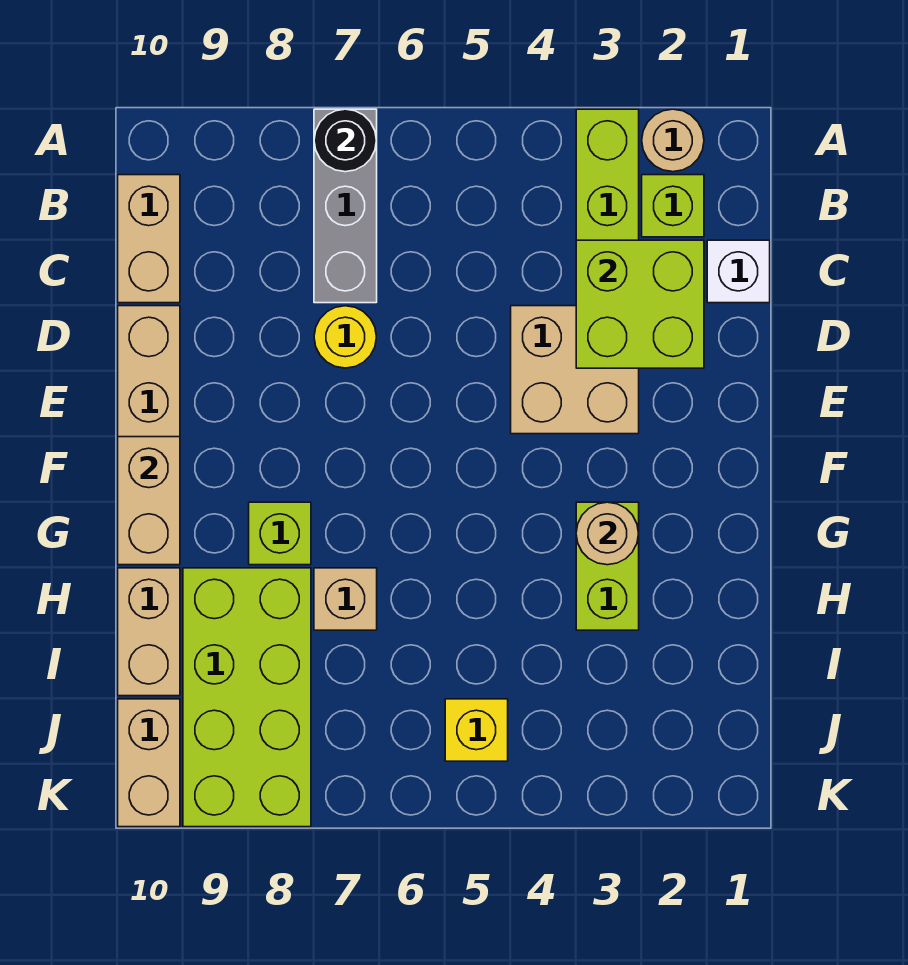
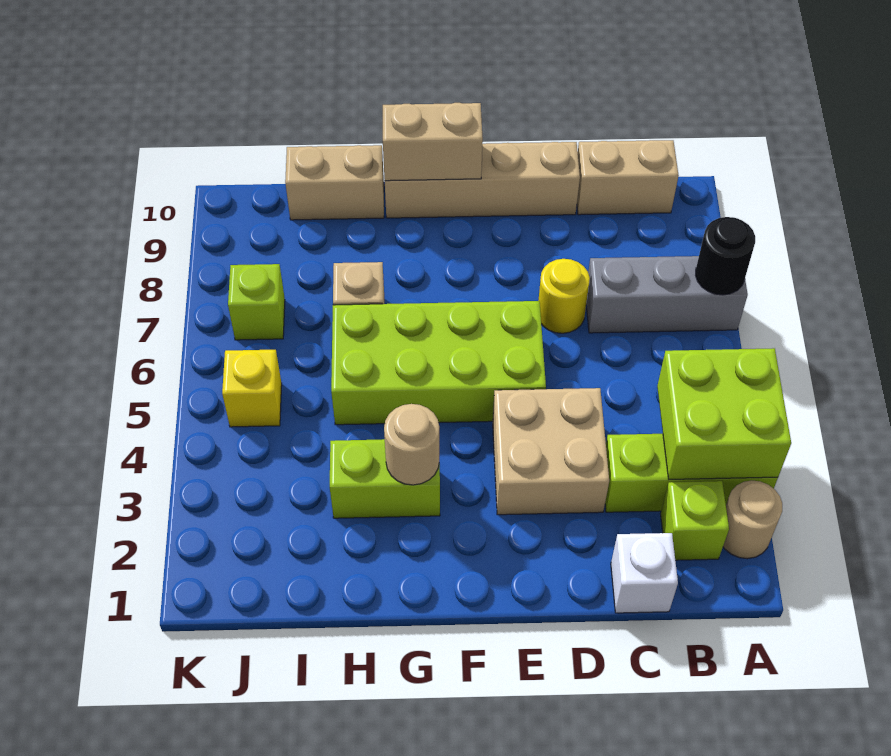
lime brick C2:D3 level 2 -> lime brick A3:B4 level 2
lime brick G8 level 1 -> lime brick J7 level 1
lime brick H8:K9 level 1 -> lime brick E5:H6 level 1
tan brick J10:K10 level 1 -> none

